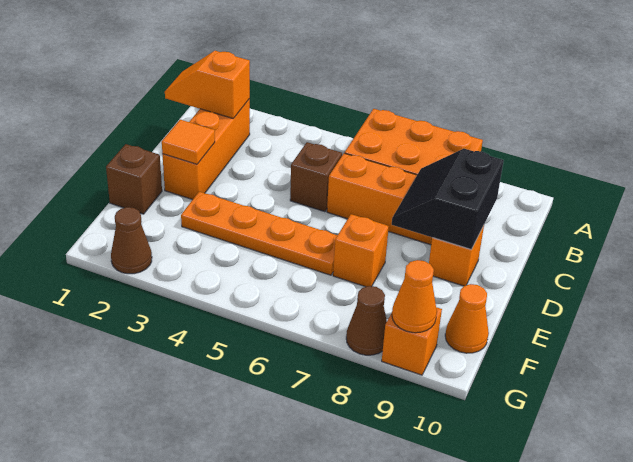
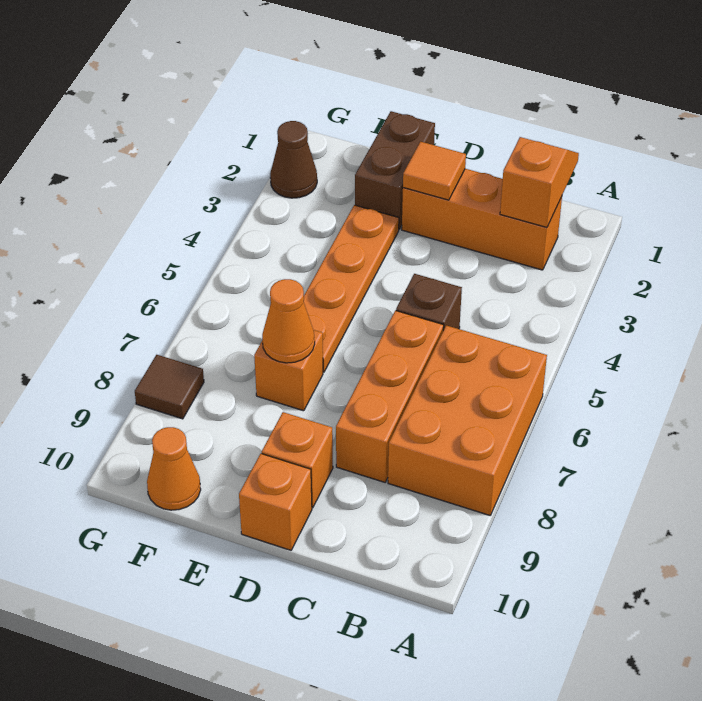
black slope C8:D9 level 2 top 9 -> none
brown brick E1 level 1 -> brown brick E1:E2 level 1
brown cone G8 level 1 -> brown tile G8 level 1
orange brick G9 level 1 -> orange brick D10 level 1
orange cone G9 level 2 -> orange cone E7 level 2

